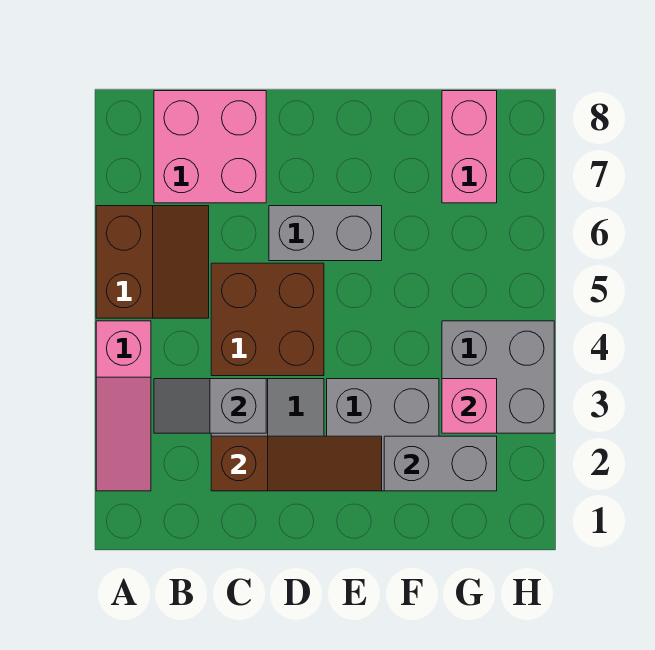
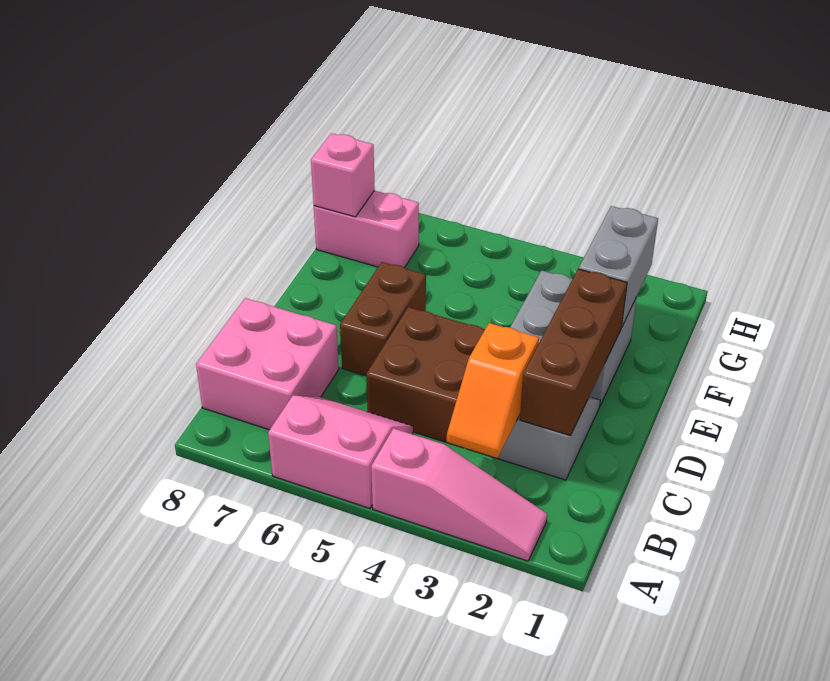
brown slope A5:B6 level 1 top A -> pink slope A5:B6 level 1 top A
grey slope B3:C3 level 2 top C -> orange slope B3:C3 level 2 top C
brown slope C2:E2 level 2 top C -> brown brick C2:E2 level 2
grey brick D6:E6 level 1 -> brown brick D6:E6 level 1
grey brick G3:H4 level 1 -> none
pink brick G3 level 2 -> pink brick G8 level 2

